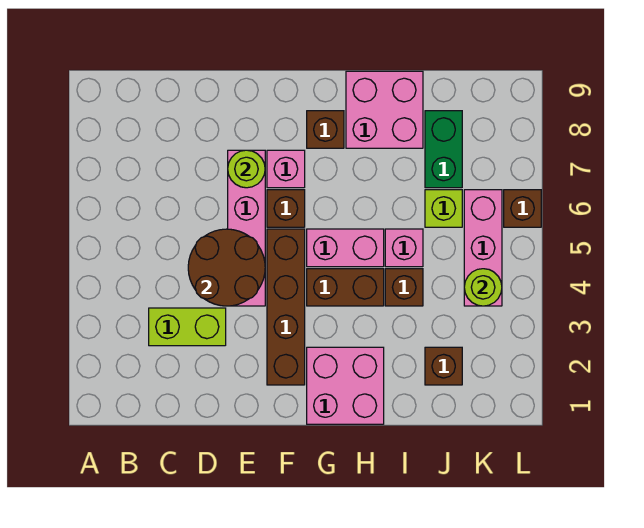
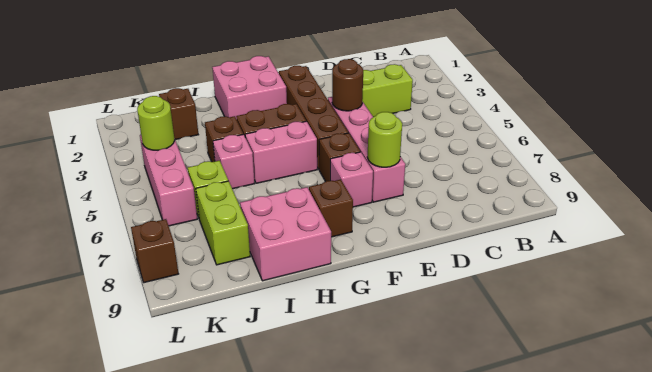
brown round brick D4:E5 level 2 -> brown round brick E4 level 2
green brick J7:J8 level 1 -> lime brick J7:J8 level 1
brown brick L6 level 1 -> brown brick L8 level 1

